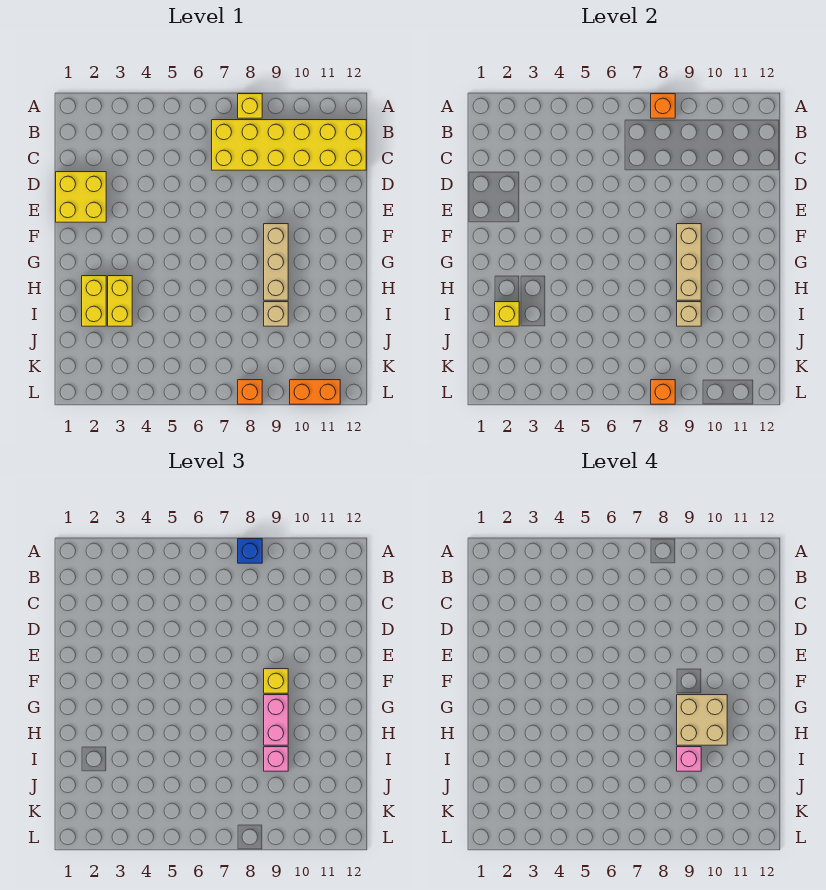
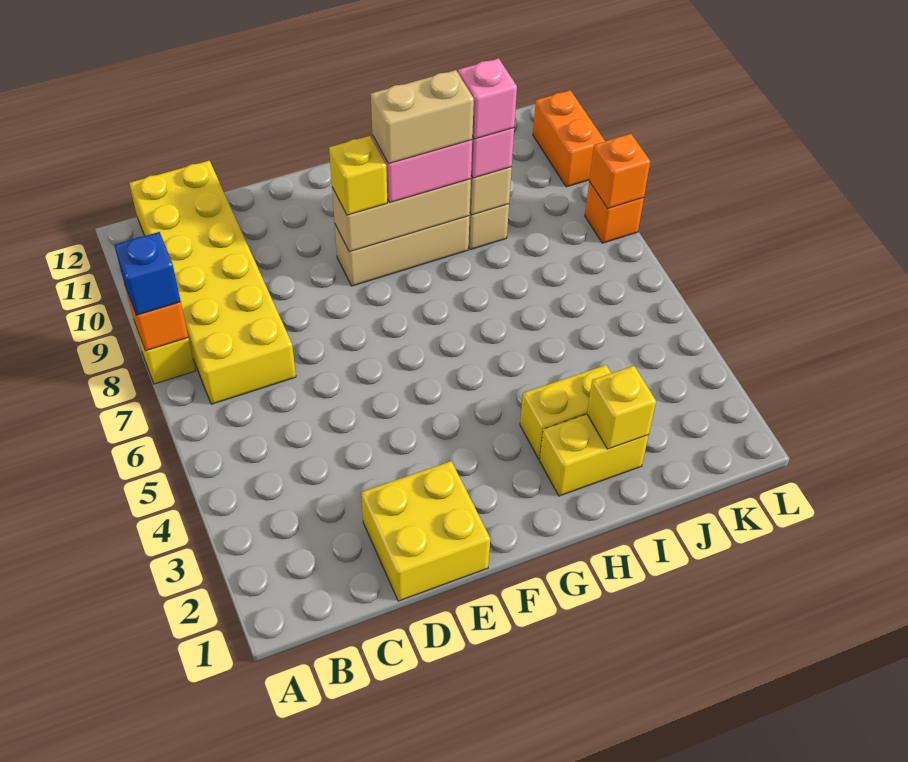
tan brick G9:H10 level 4 -> tan brick G9:H9 level 4

